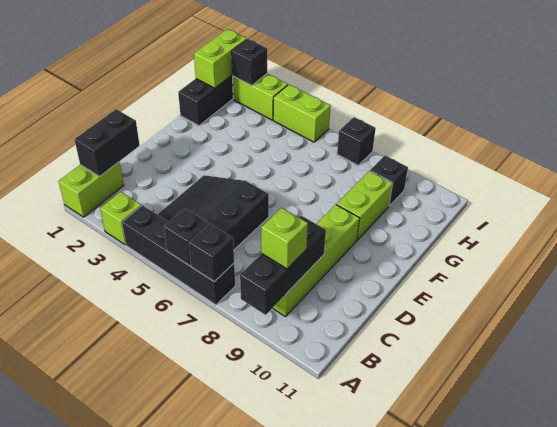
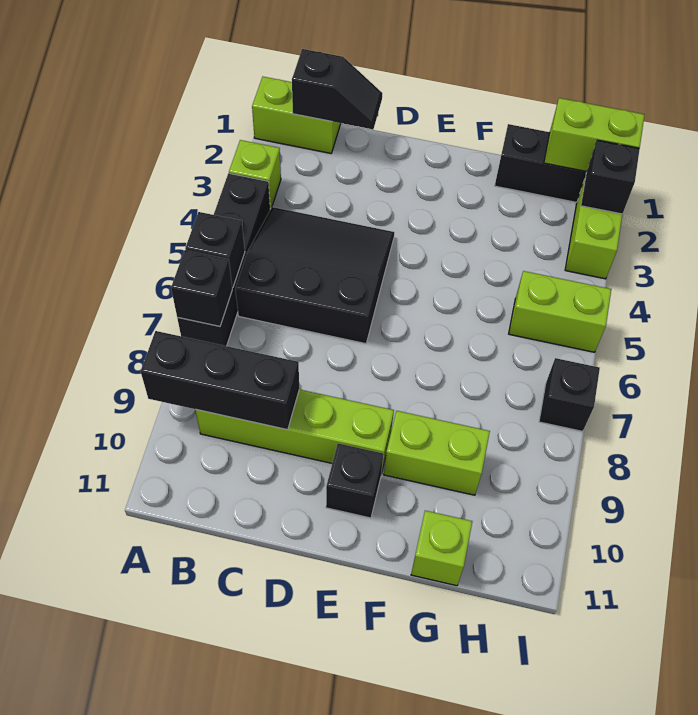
black brick B1:C1 level 2 -> black slope B1:C1 level 2 top B
lime brick B9 level 3 -> lime brick G11 level 1
black brick H9 level 1 -> black brick E10 level 1
lime brick I4:I5 level 1 -> lime brick H5:I5 level 1

